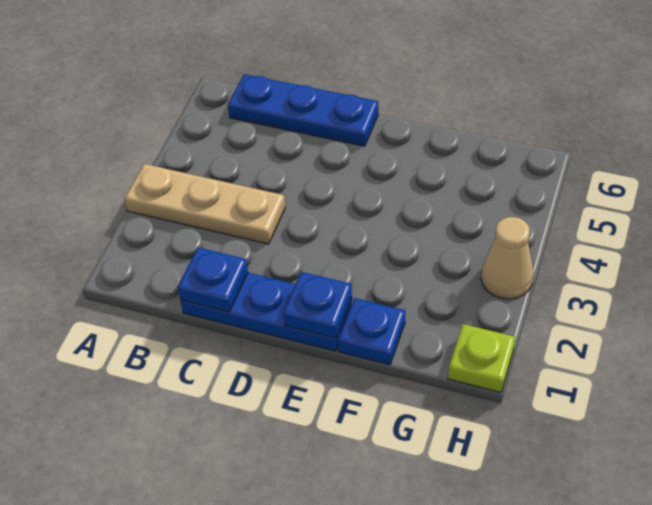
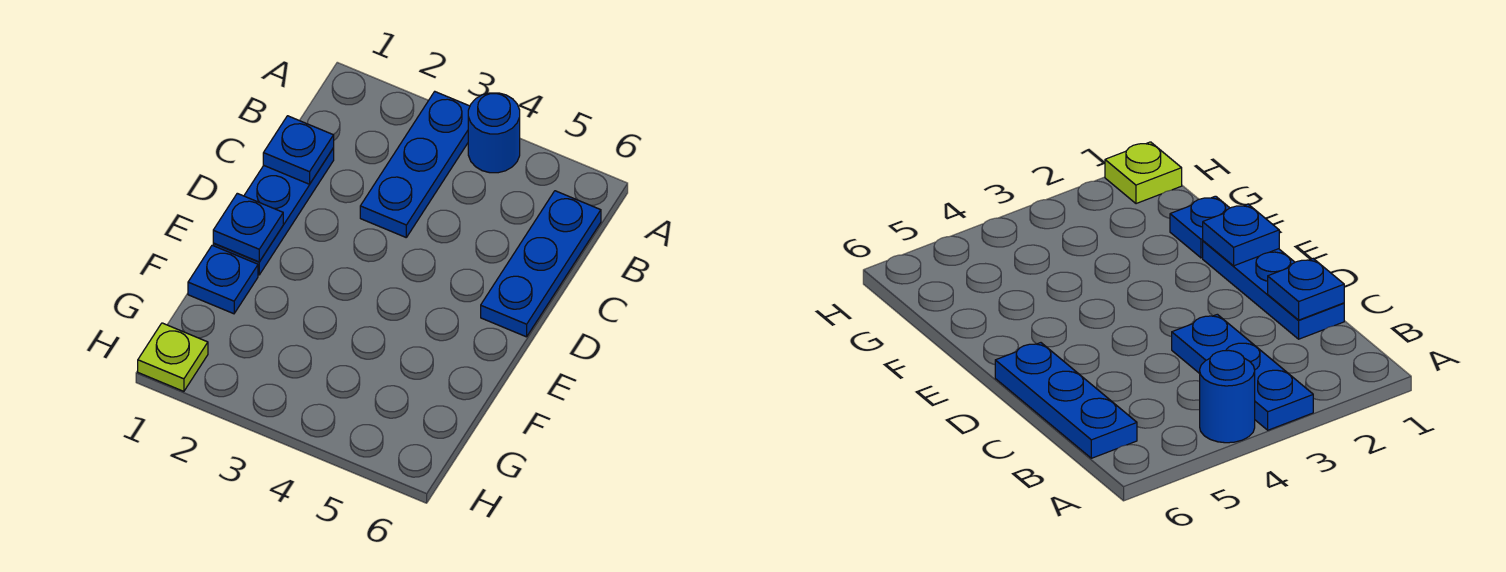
tan plate A3:C3 level 1 -> blue plate A3:C3 level 1
none -> blue round brick A4 level 1
tan cone H3 level 1 -> none

